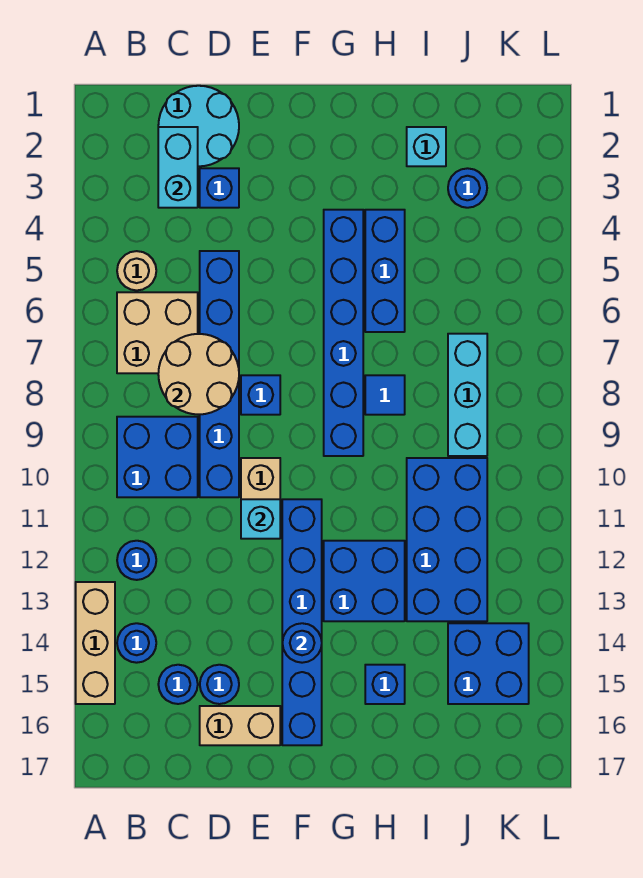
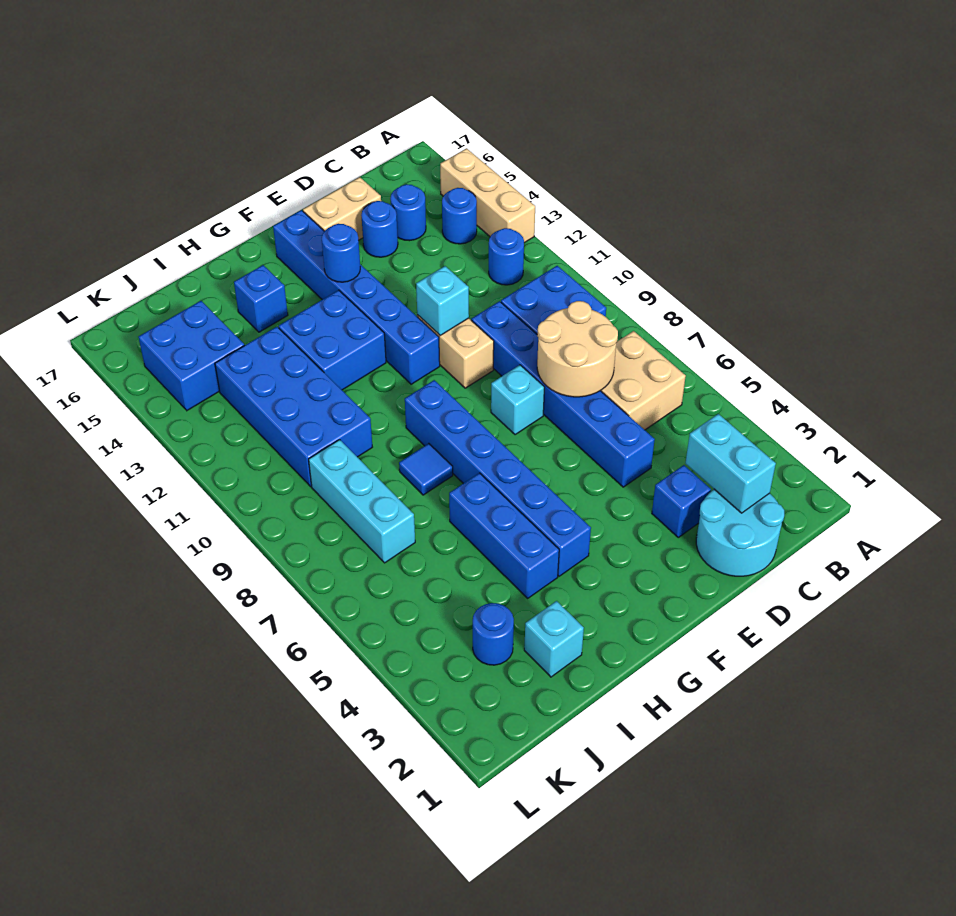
tan round brick B5 level 1 -> none
blue brick E8 level 1 -> cyan brick E8 level 1

